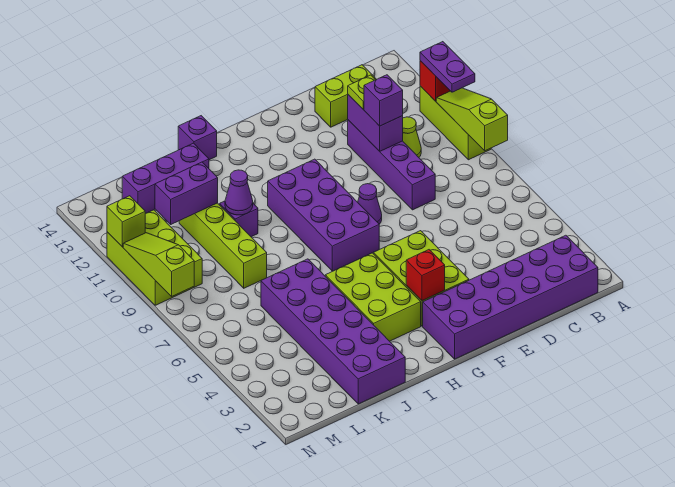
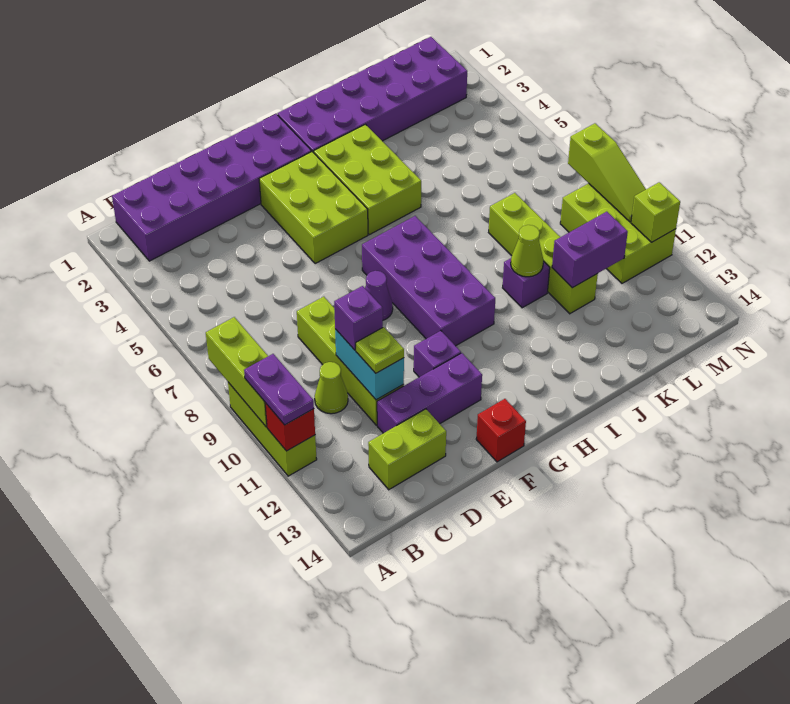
lime slope A8:A10 level 2 top 8 -> lime brick A8:A10 level 2
purple brick D8:D11 level 1 -> lime brick D8:D11 level 1
purple brick D10:D11 level 2 -> cyan brick D10:D11 level 2
red brick G3 level 2 -> red brick F14 level 1
purple brick I14 level 1 -> purple brick F11 level 1
purple brick J1:K6 level 1 -> purple brick H1:M2 level 1
purple cone J10 level 2 -> lime cone J10 level 2
purple brick J13:L13 level 1 -> purple brick D12:F12 level 1

